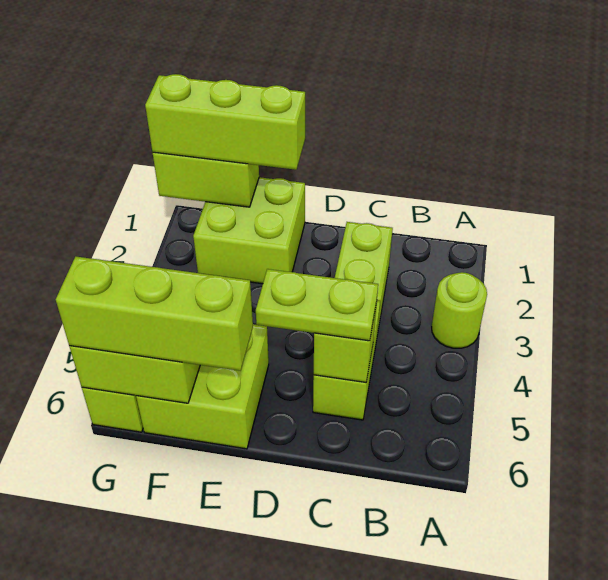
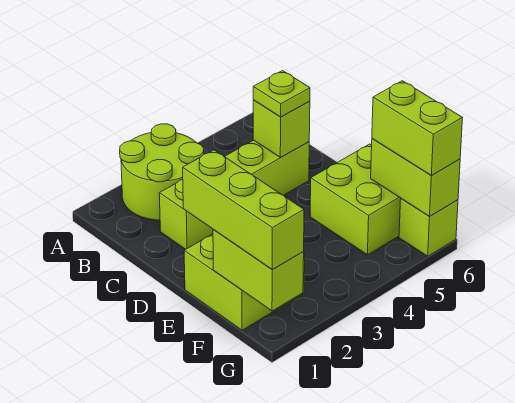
lime round brick A3 level 1 -> lime round brick A2:B3 level 1
lime plate C5:D5 level 3 -> lime plate C5 level 3
lime brick E6:G6 level 3 -> lime brick F6:G6 level 3

